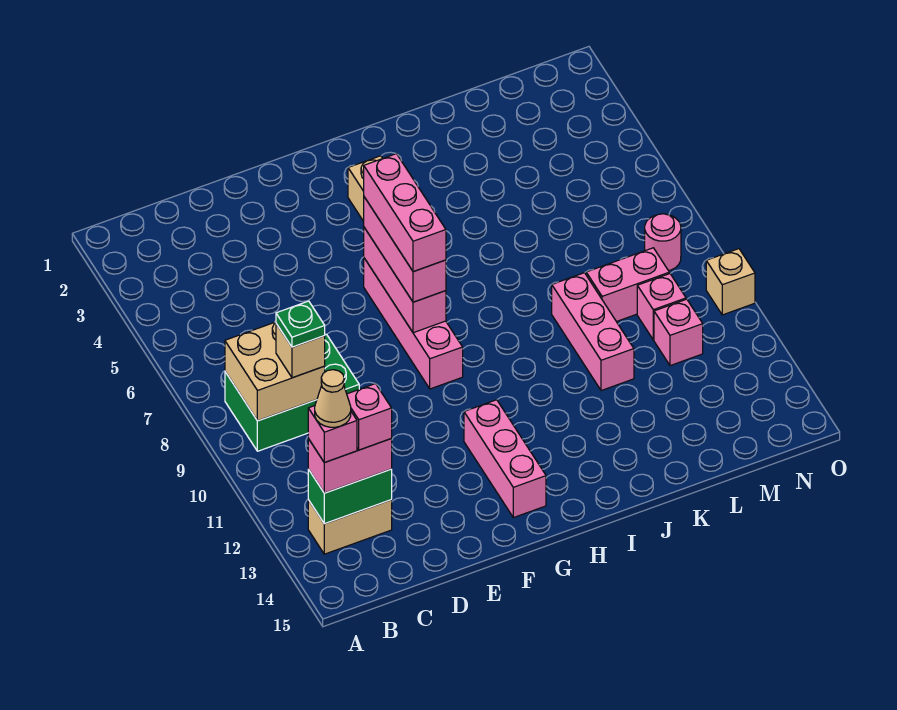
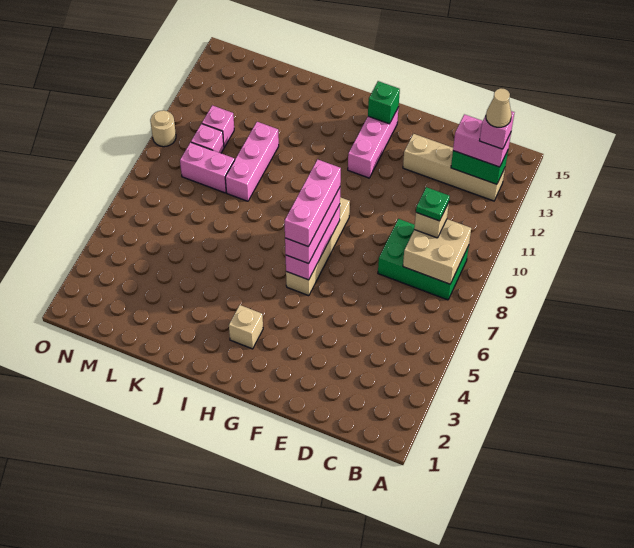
tan brick B13:C13 level 1 -> tan brick B13:E13 level 1
pink brick C13 level 4 -> none
pink brick G6:G9 level 1 -> tan brick G6:G9 level 1
none -> green brick G14 level 2
pink round brick N8 level 1 -> none
tan brick O10 level 1 -> tan round brick O10 level 1

